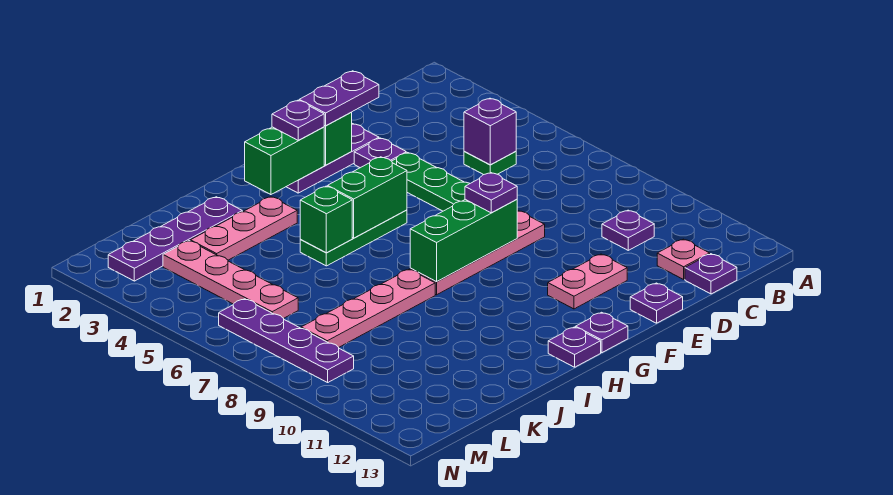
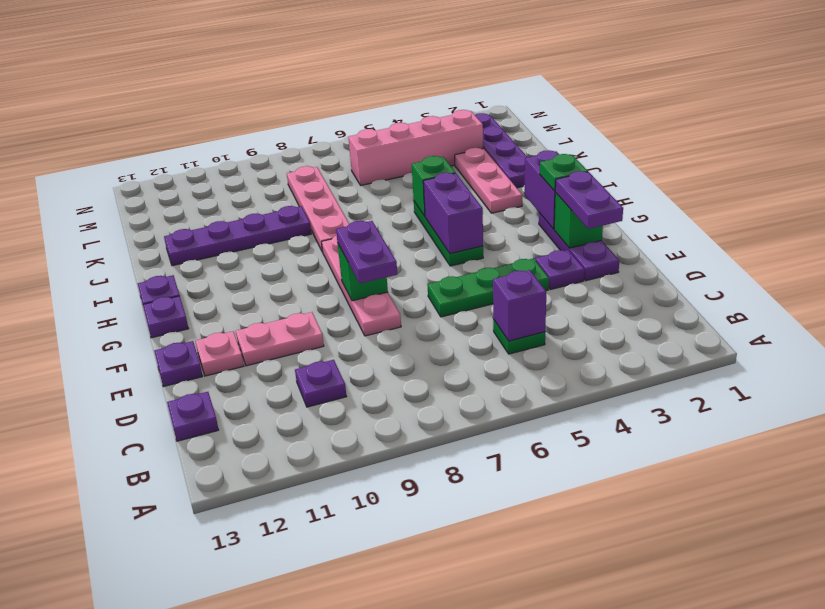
pink plate C12 level 1 -> pink plate E12 level 1
pink plate E11:F11 level 1 -> pink plate E10:E11 level 1
green brick F8:H8 level 2 -> green brick F8 level 2
purple plate F8 level 3 -> purple plate E8:F8 level 3
green brick G2:H2 level 2 -> purple brick G2:H2 level 2
purple plate G2 level 3 -> green plate G2 level 3
green brick G5:H5 level 2 -> purple brick G5:H5 level 2
pink plate L3:L6 level 1 -> pink brick L3:L6 level 1
purple plate M6:M9 level 1 -> purple plate J9:J12 level 1

